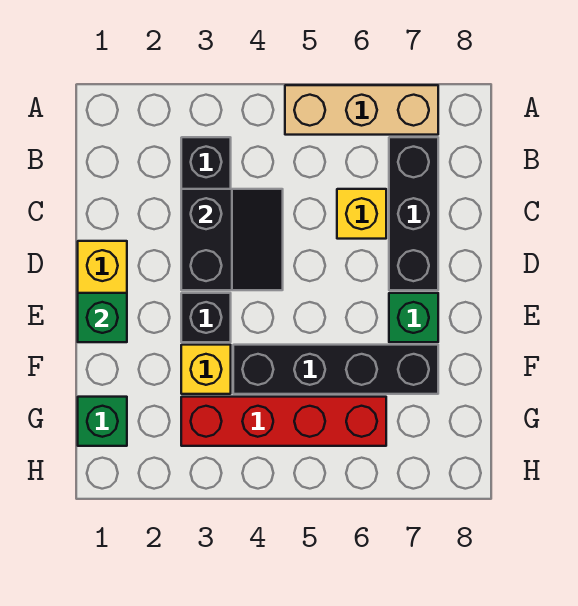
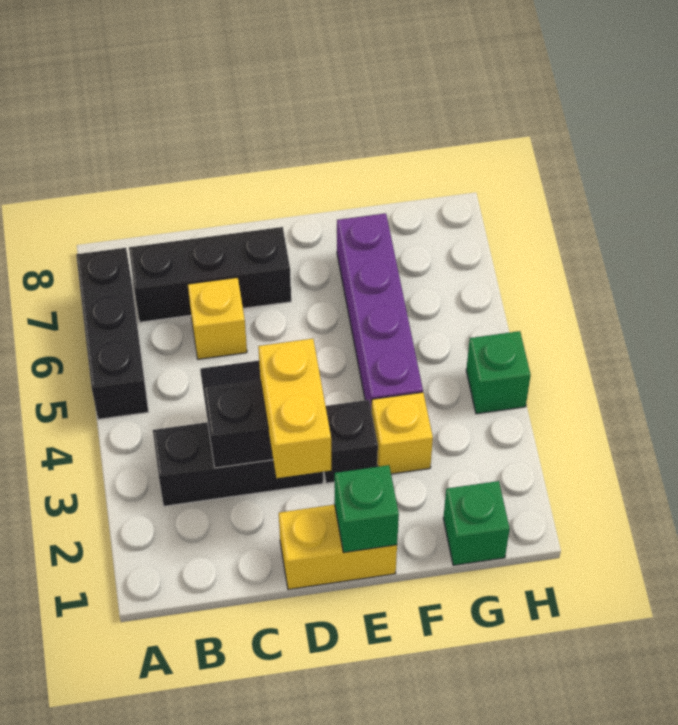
tan brick A5:A7 level 1 -> black brick A5:A7 level 1
none -> yellow brick D2:D3 level 3
green brick E7 level 1 -> green brick H4 level 1
black brick F4:F7 level 1 -> purple brick F4:F7 level 1
red brick G3:G6 level 1 -> none

